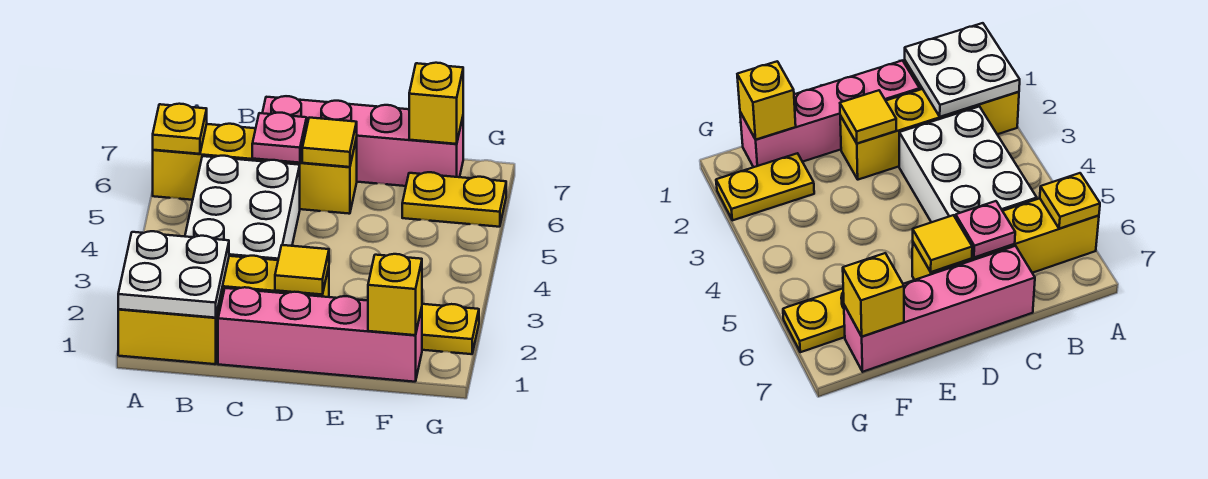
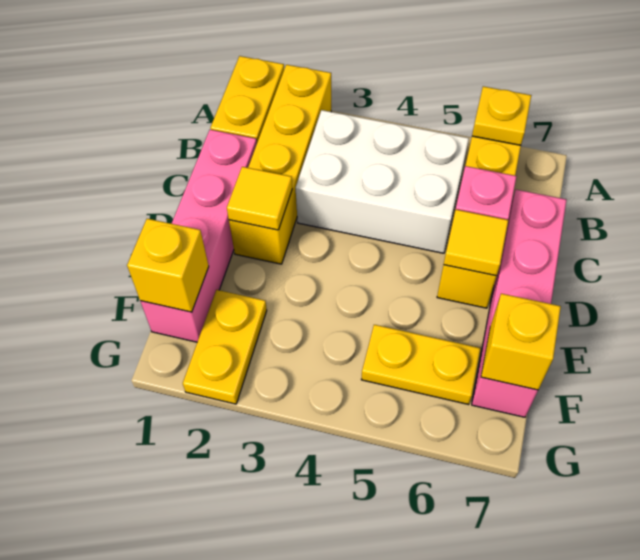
white plate A1:B2 level 2 -> none
yellow plate F6:G6 level 1 -> yellow plate F5:F6 level 1

